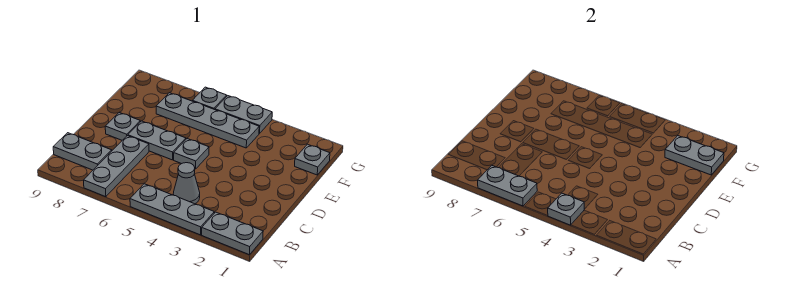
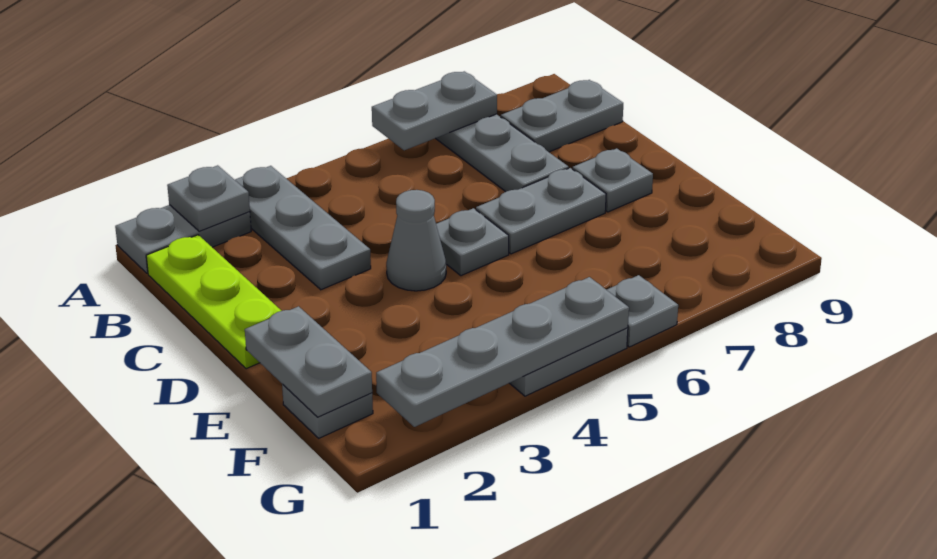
grey plate A3:A5 level 1 -> grey plate A3:C3 level 1
grey plate A4 level 2 -> grey plate A2 level 2
none -> lime plate B1:D1 level 1
grey cone B4 level 1 -> grey cone D4 level 1
grey plate F1:F2 level 2 -> grey plate E1:F1 level 2
grey plate F4:F7 level 1 -> grey plate G2:G5 level 2

